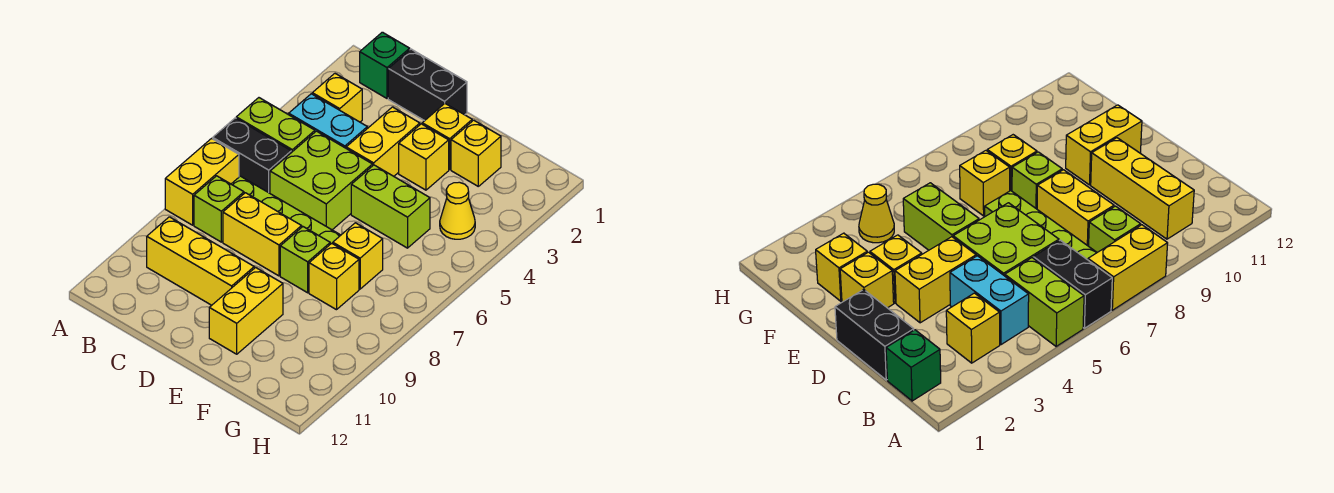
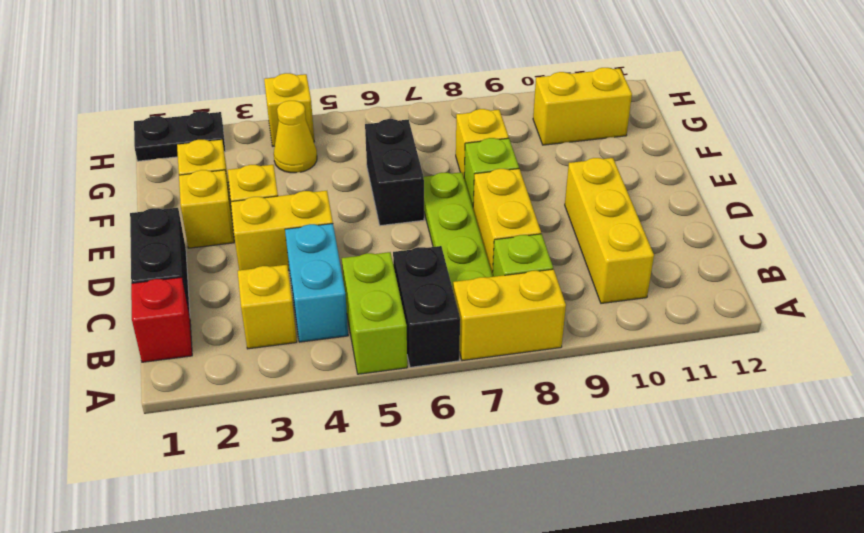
green brick B1 level 1 -> red brick B1 level 1
lime brick C5:D6 level 1 -> none
lime brick E5:F5 level 1 -> none
none -> black brick E6:F6 level 1
yellow brick E10:E11 level 1 -> yellow brick G10:G11 level 1
yellow brick F7 level 1 -> yellow brick H4 level 1
none -> black plate H1:H2 level 1

